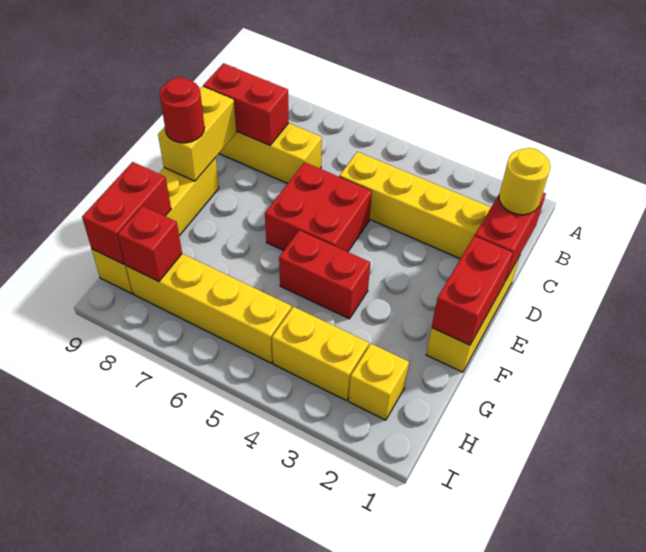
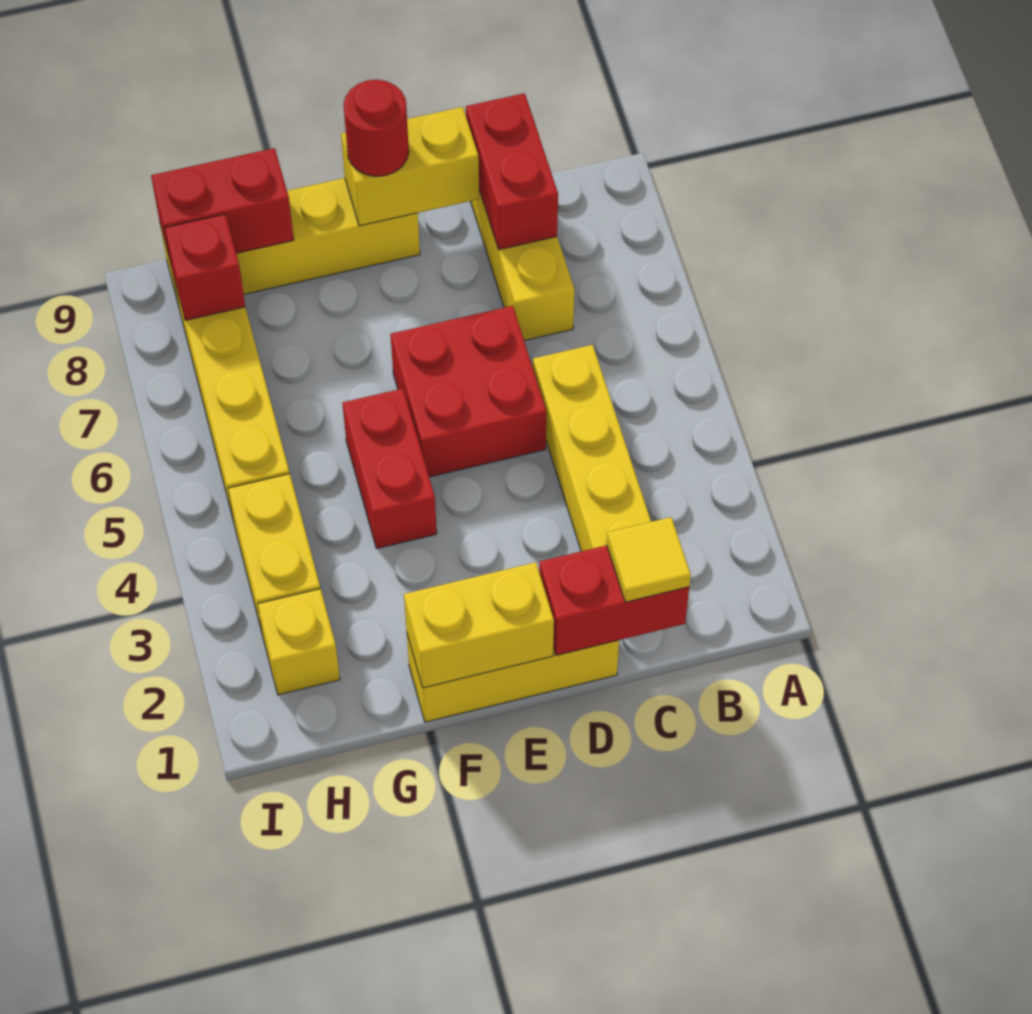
yellow round brick C1 level 3 -> yellow tile C1 level 3
red brick E1:F1 level 2 -> yellow brick E1:F1 level 2

